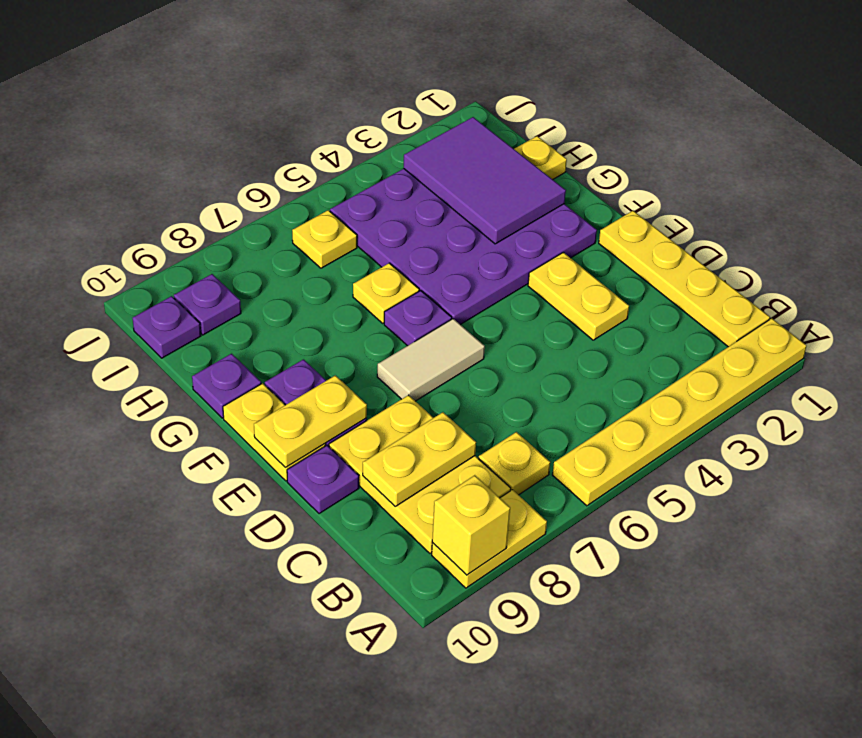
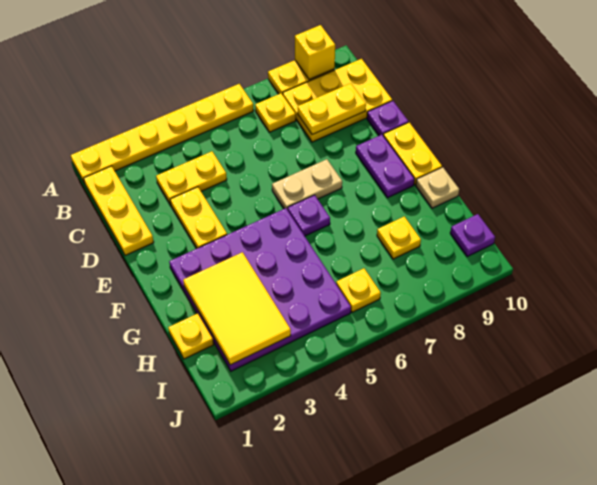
yellow plate B1:E1 level 1 -> yellow plate B1:D1 level 1
yellow plate B8:D9 level 1 -> yellow plate B8:C10 level 1
tan tile E6:E7 level 1 -> tan plate E6:E7 level 1
yellow plate E9:E10 level 2 -> yellow plate C3:C4 level 1
purple tile G2:I3 level 2 -> yellow tile G2:I3 level 2
yellow plate G6 level 1 -> yellow plate H8 level 1
purple plate G10 level 1 -> tan plate G10 level 1
purple plate I9 level 1 -> none

